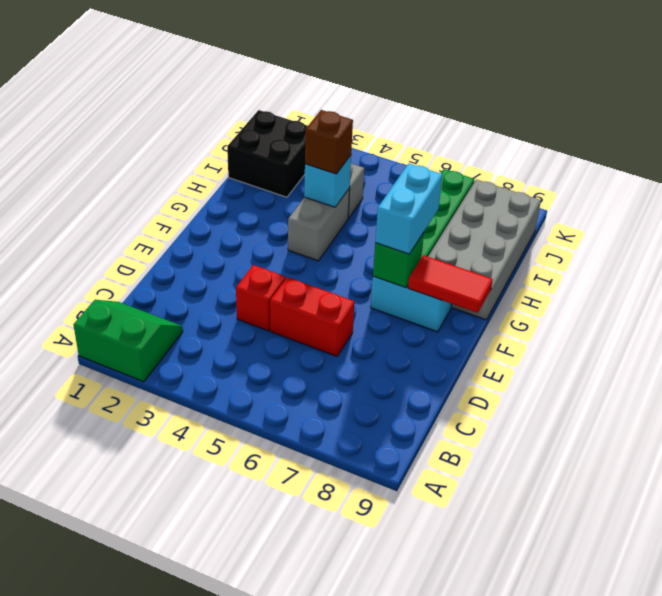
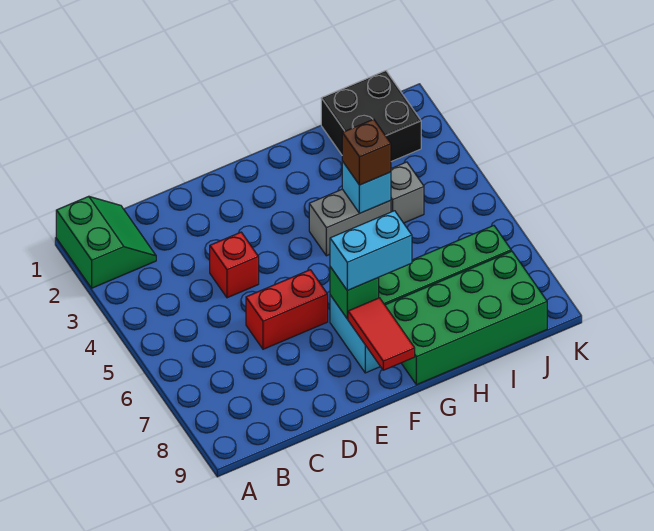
red brick D5:D6 level 1 -> red brick D6:E6 level 1
grey brick G8:J9 level 1 -> green brick G8:J9 level 1

